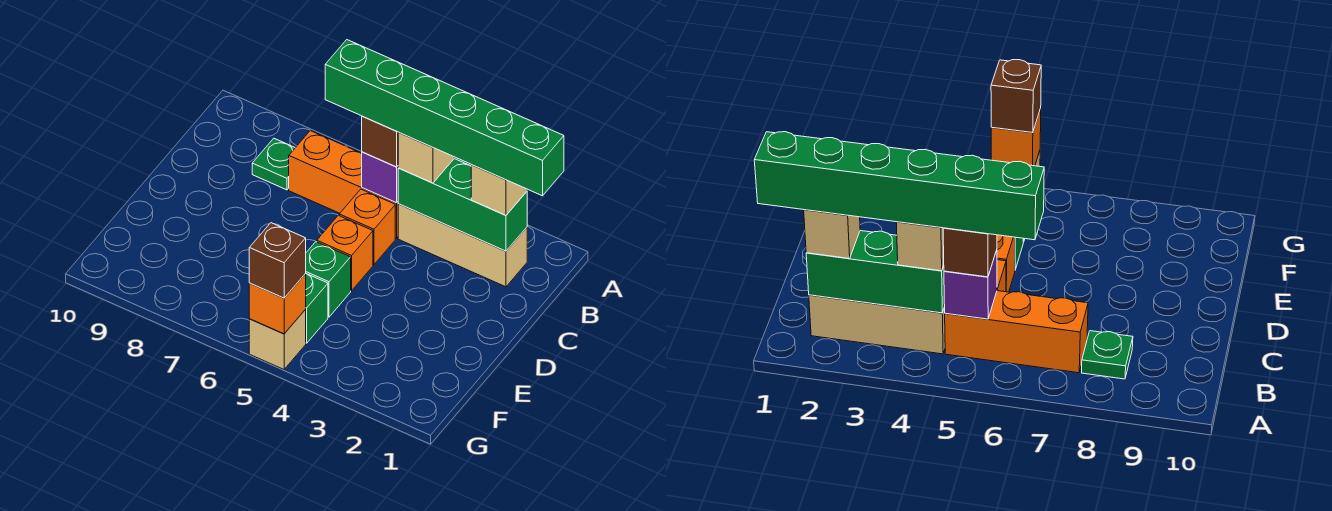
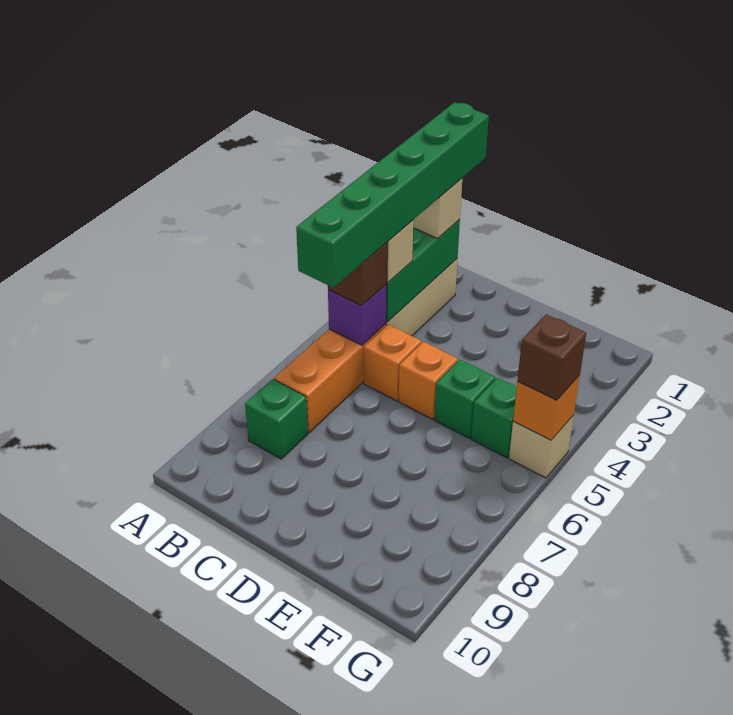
green plate B8 level 1 -> green brick B8 level 1

